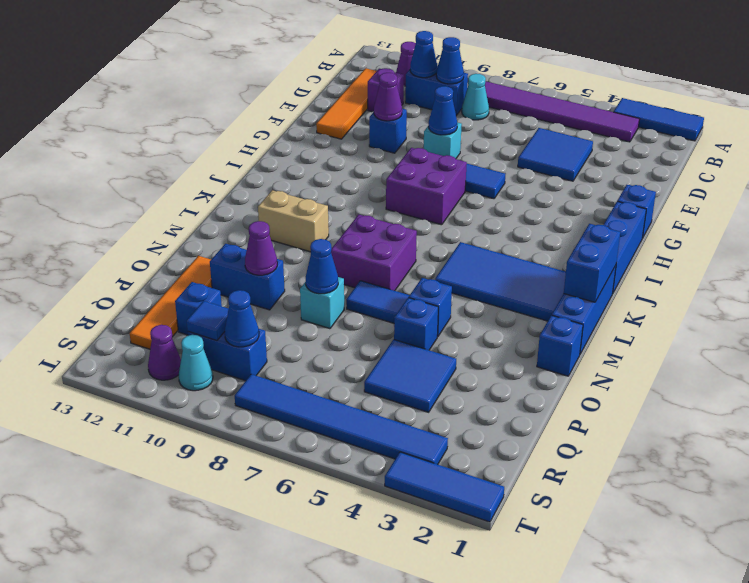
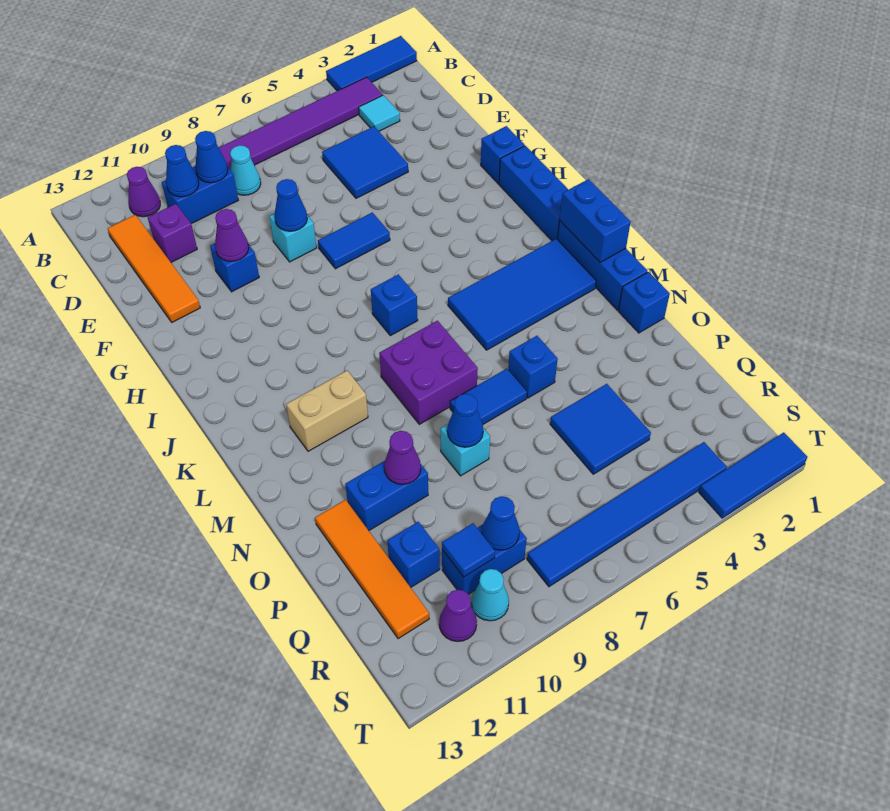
none -> cyan tile C3 level 1
purple brick H7:I8 level 1 -> none
blue brick O5 level 1 -> blue brick J7 level 1

